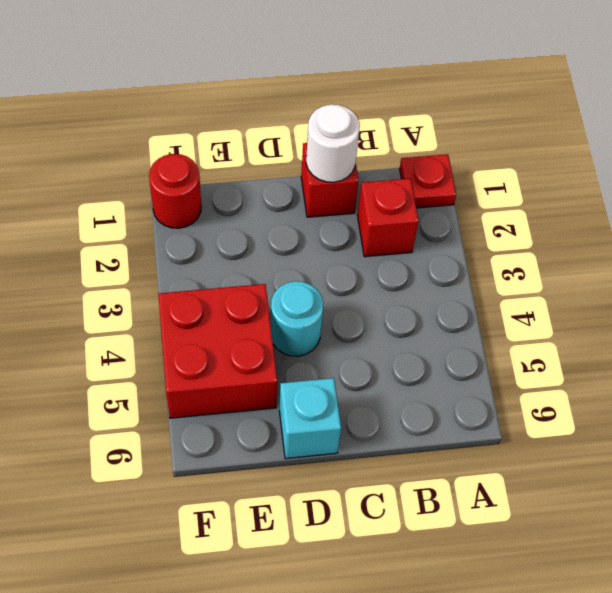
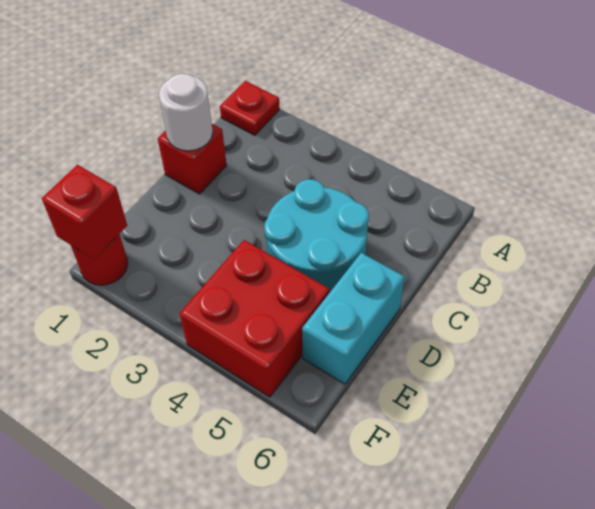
red brick B2 level 1 -> red brick F1 level 2
cyan round brick D4 level 1 -> cyan round brick C4:D5 level 1
cyan brick D6 level 1 -> cyan brick D6:E6 level 1

